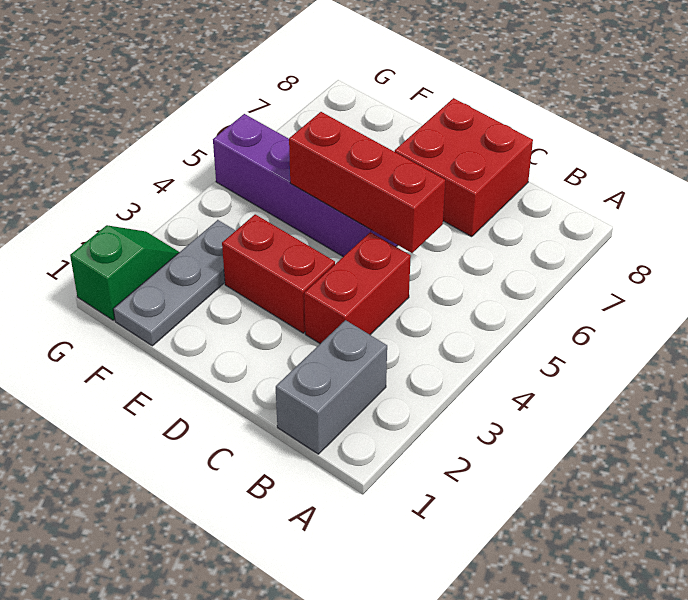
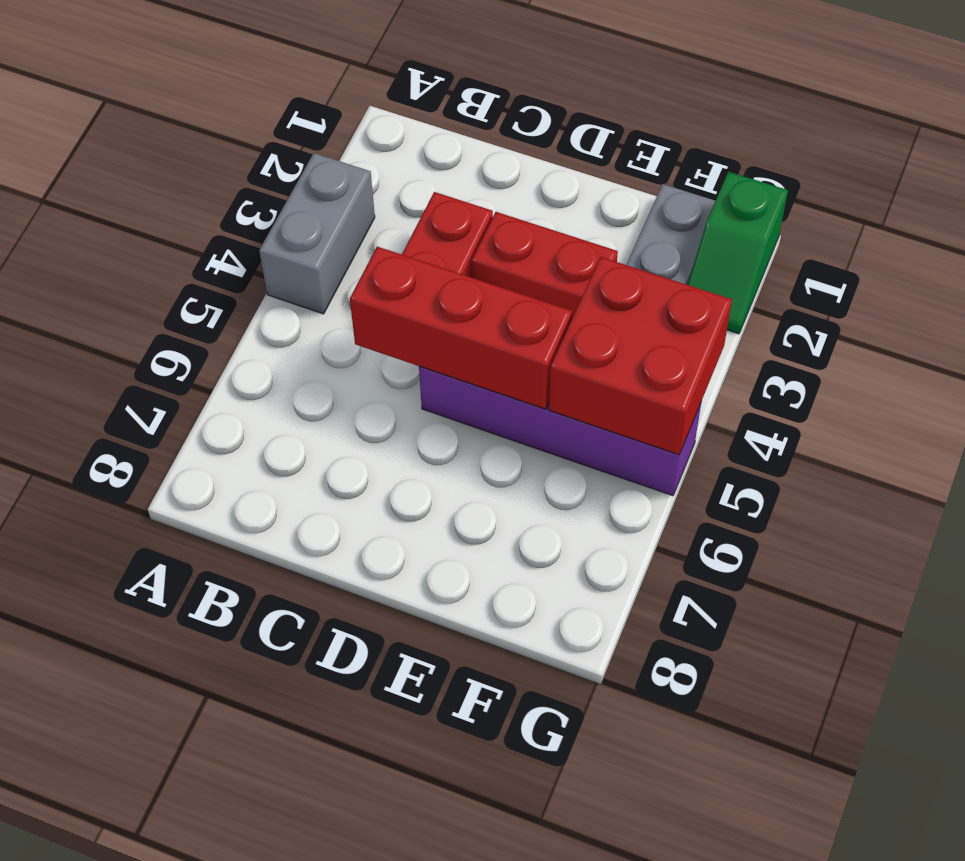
grey brick B1:B2 level 1 -> grey brick A3:A4 level 1
red brick C7:D8 level 1 -> red brick F4:G5 level 2

